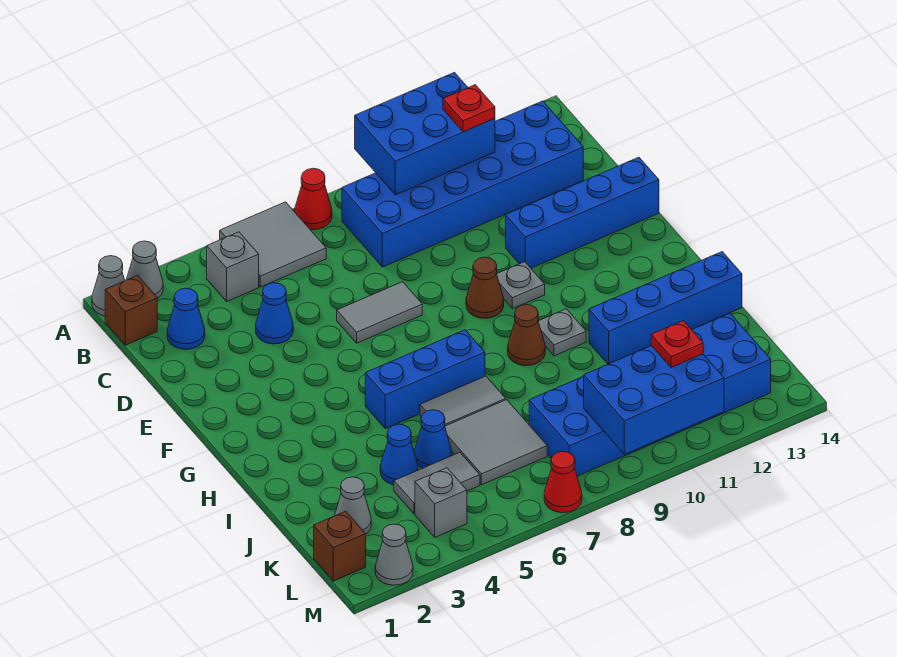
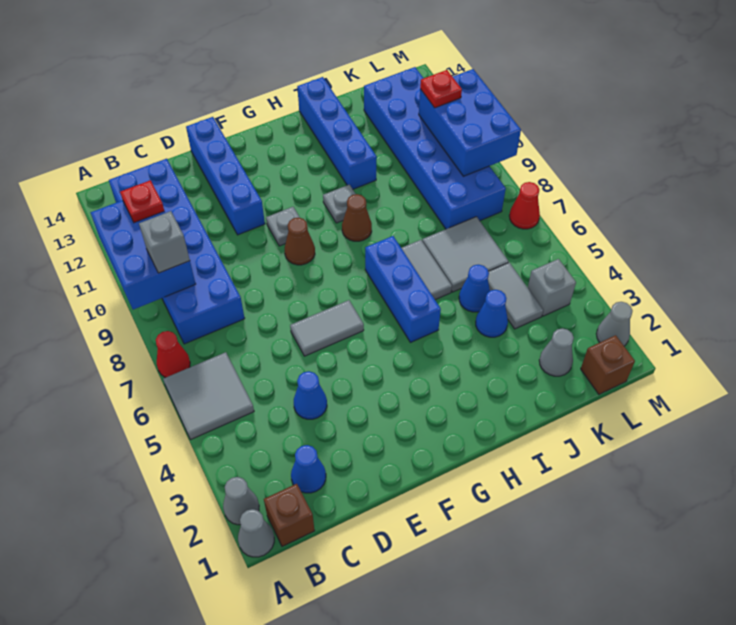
grey brick B4 level 1 -> grey brick B9 level 3
grey tile E6:E7 level 1 -> grey tile E6:F6 level 1

